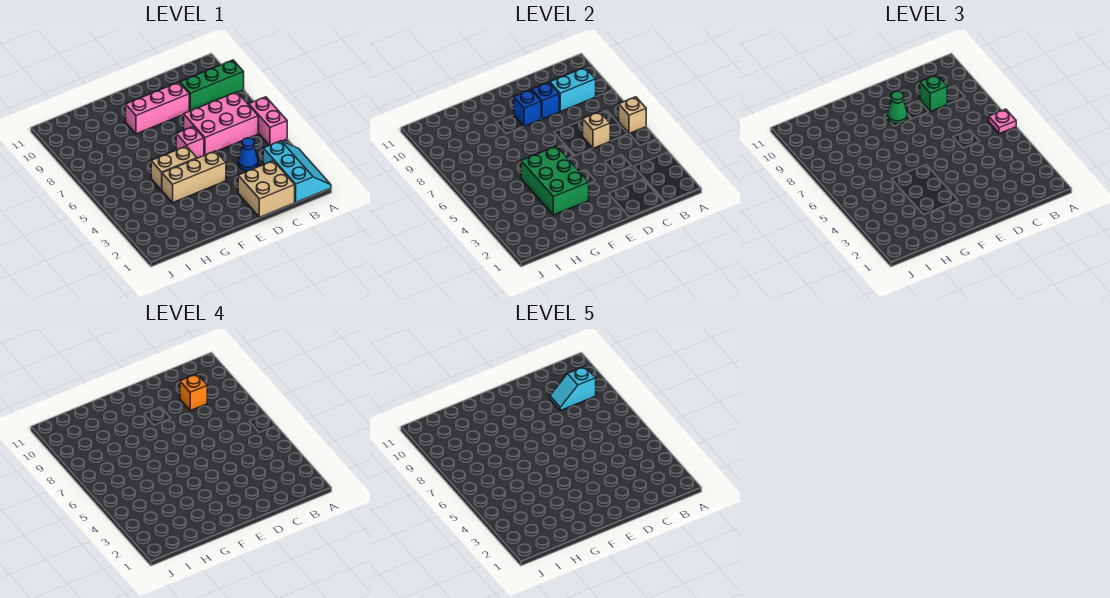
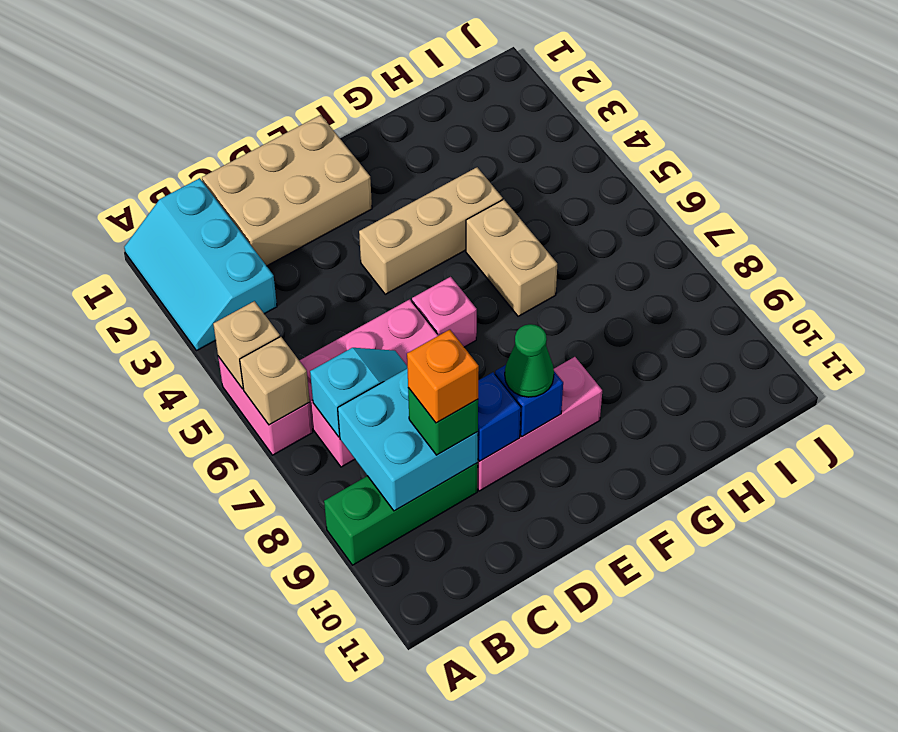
pink plate A6 level 3 -> none
cyan brick B9:C9 level 2 -> cyan brick B8:C9 level 2
cyan slope B9:C9 level 5 top B -> cyan slope B7:C7 level 2 top B
tan brick C1:D2 level 1 -> tan brick C1:E2 level 1
blue cone C4 level 1 -> none
tan brick C6 level 2 -> tan brick A5 level 2
green brick F3:G5 level 2 -> none
tan brick F5:G5 level 1 -> tan brick G5:G6 level 1

